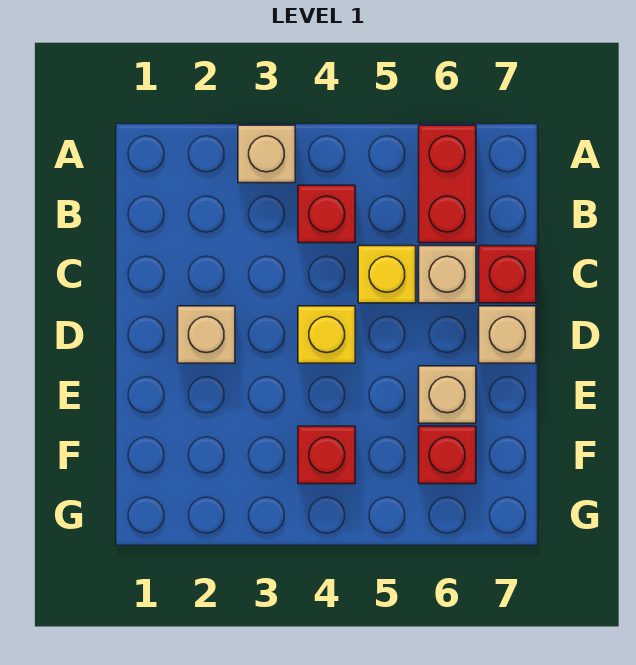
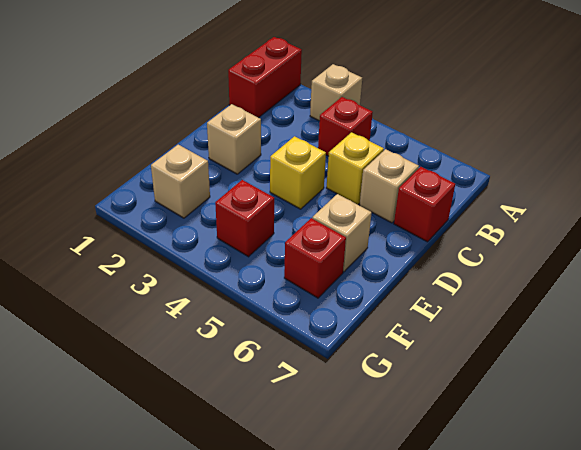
red brick A6:B6 level 1 -> red brick A1:B1 level 1
tan brick D7 level 1 -> tan brick F2 level 1

